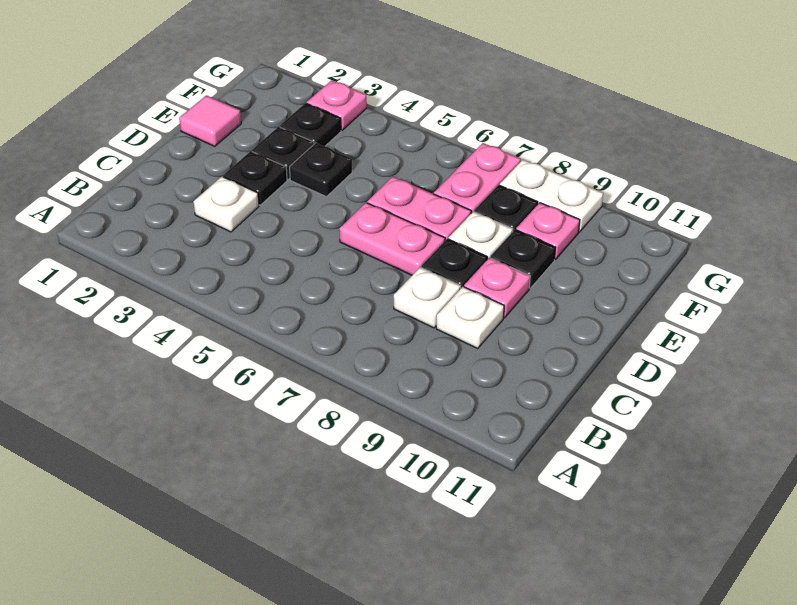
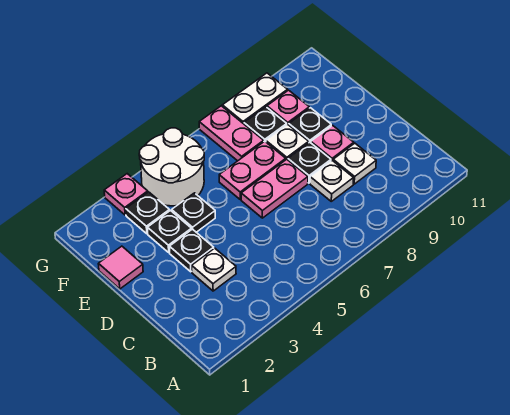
none -> white round brick F4:G5 level 1

